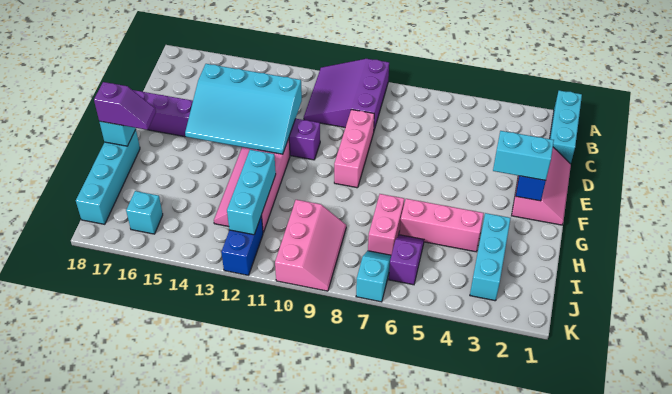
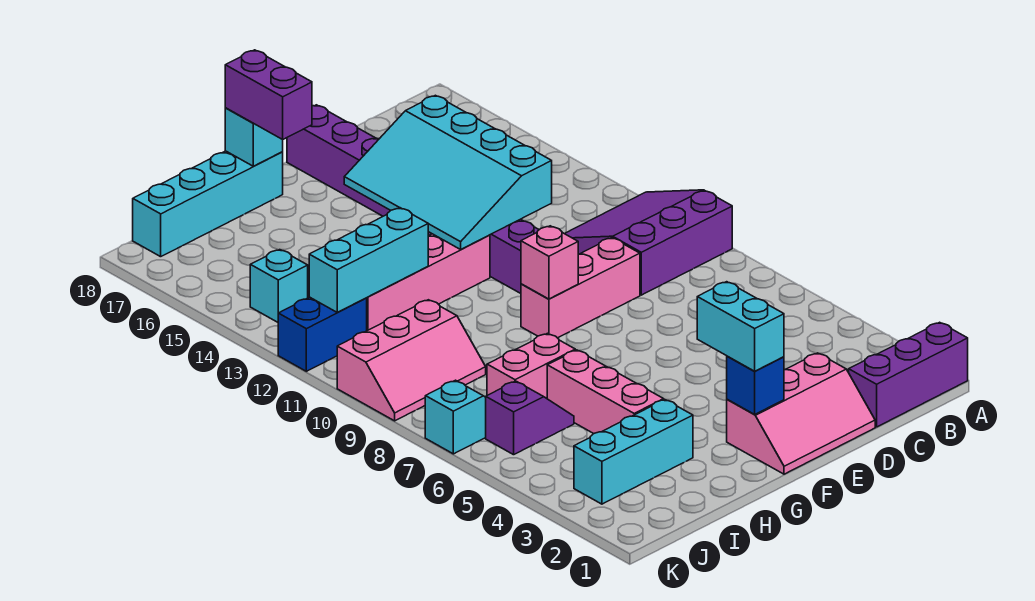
cyan brick A1:C1 level 1 -> purple brick A1:C1 level 1
none -> pink brick F9 level 2
purple slope G17:G18 level 3 top 18 -> purple brick G17:G18 level 3
cyan brick J16 level 1 -> cyan brick J14 level 1

